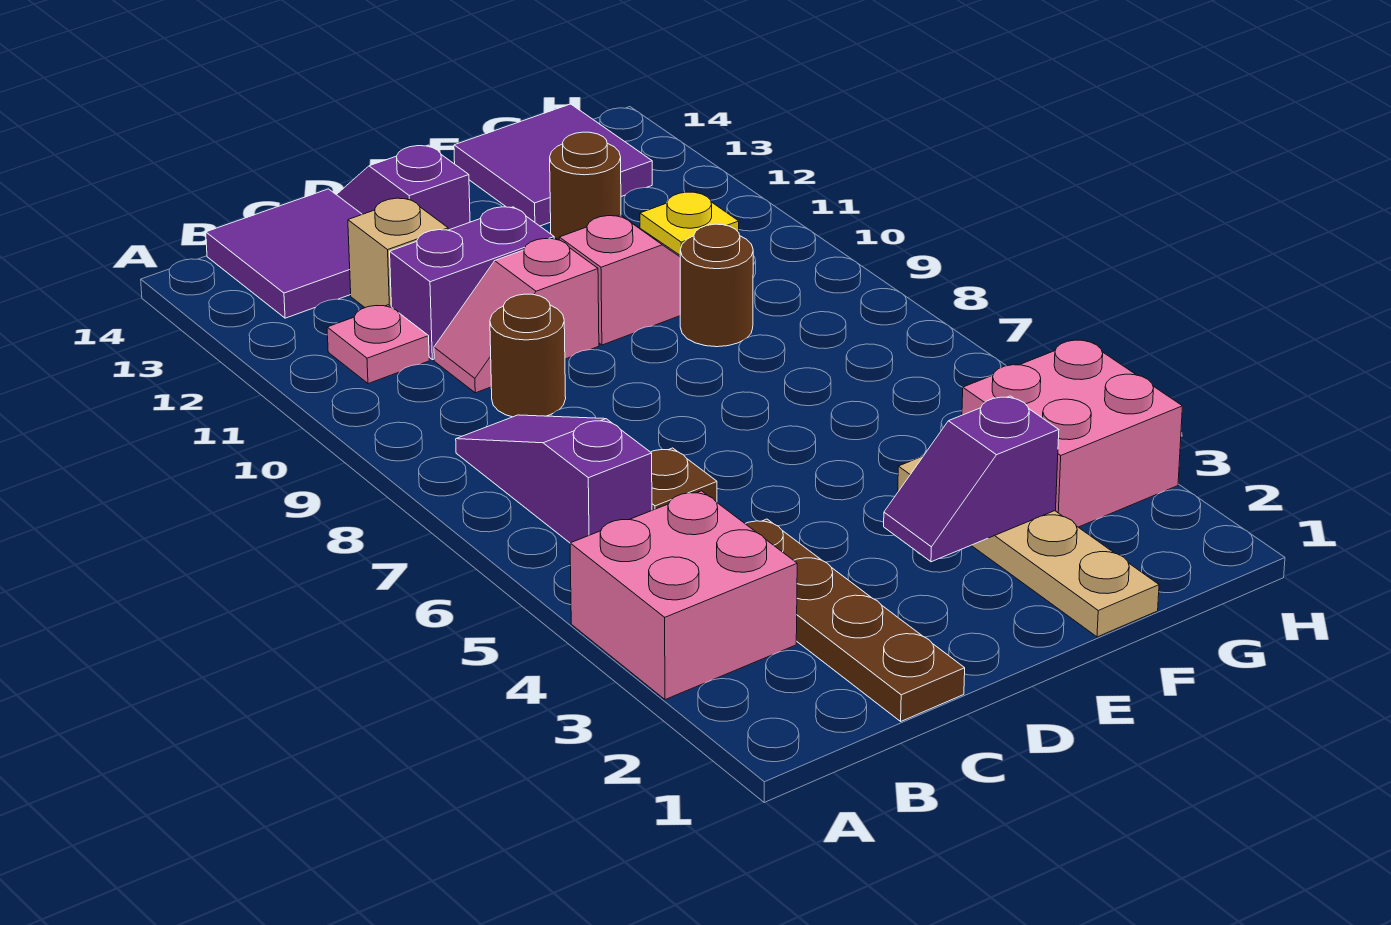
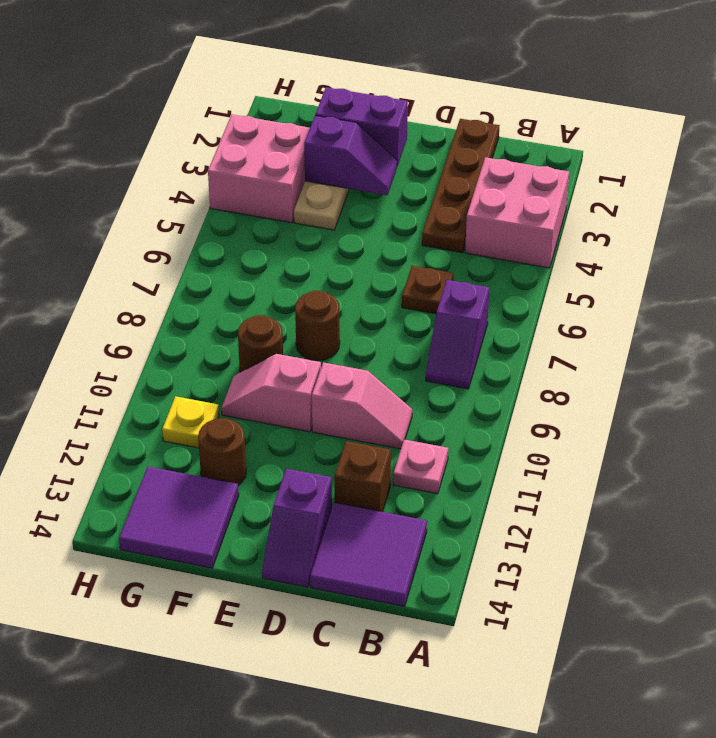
purple slope B6:B8 level 1 top 6 -> purple slope B7:B8 level 1 top 7
brown round brick C9 level 1 -> brown round brick E8 level 1
purple brick C11:D11 level 1 -> purple brick E2:F2 level 2
tan brick C12 level 1 -> brown brick C12 level 1

